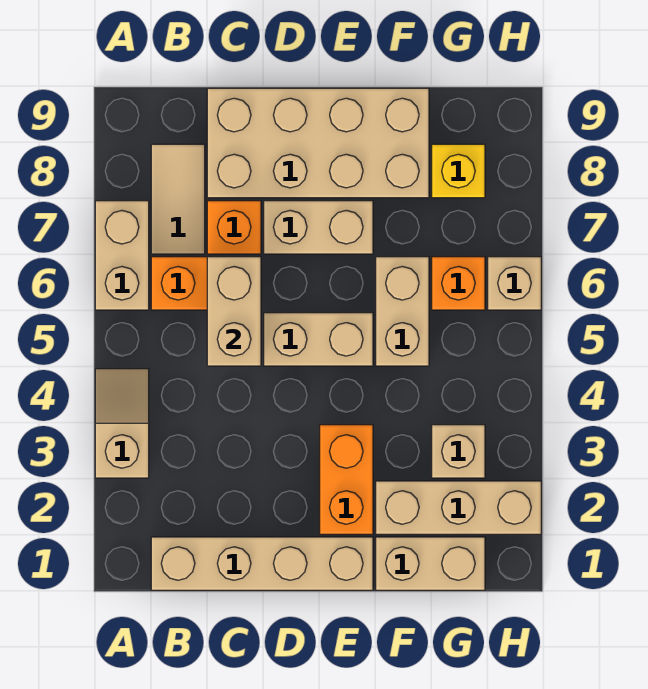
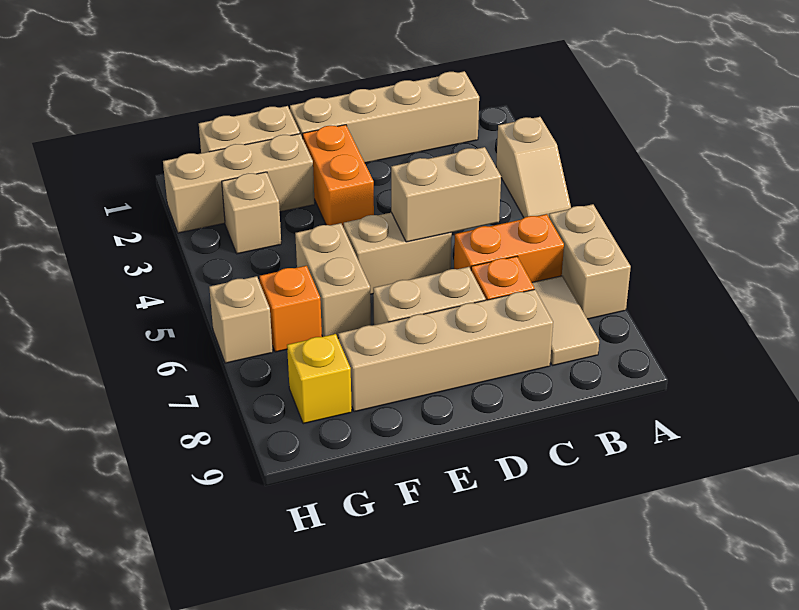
tan brick C5:C6 level 2 -> tan brick C5:D5 level 2
tan brick C8:F9 level 1 -> tan brick C8:F8 level 1

